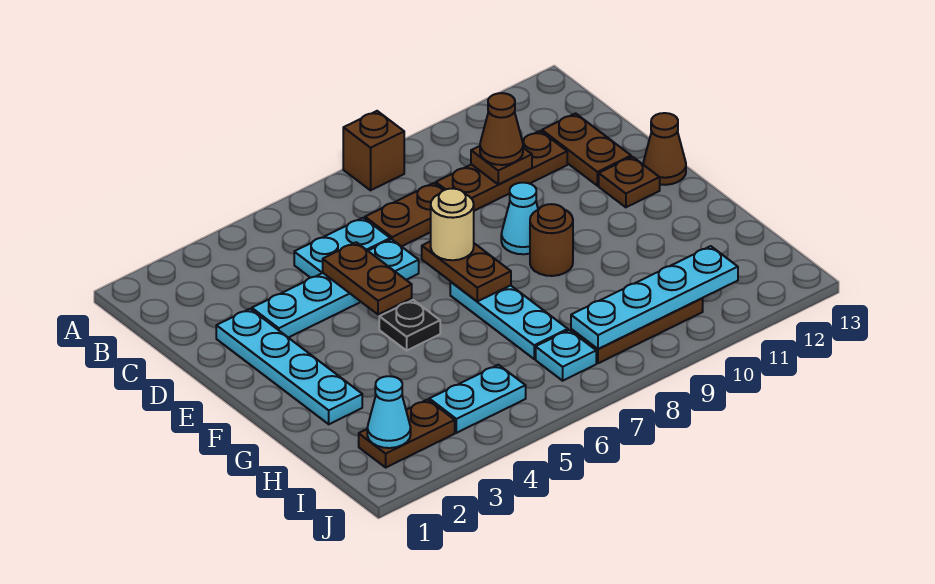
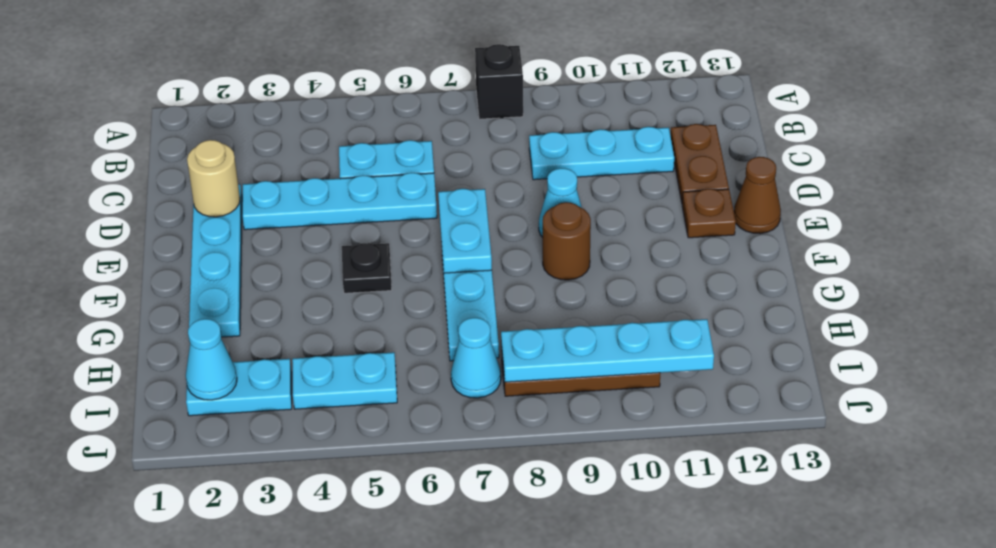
brown brick A8 level 1 -> black brick A8 level 1
brown plate C7:C8 level 1 -> none
brown plate C9:C11 level 1 -> cyan plate C9:C11 level 1
brown plate C10 level 2 -> none
brown cone C10 level 3 -> none
brown plate D5:E5 level 2 -> none
brown plate E7:F7 level 2 -> cyan plate E7:F7 level 2
tan round brick E7 level 3 -> tan round brick D2 level 2
brown plate I2:I3 level 1 -> cyan plate I2:I3 level 1
cyan plate I7 level 1 -> cyan cone I7 level 1

